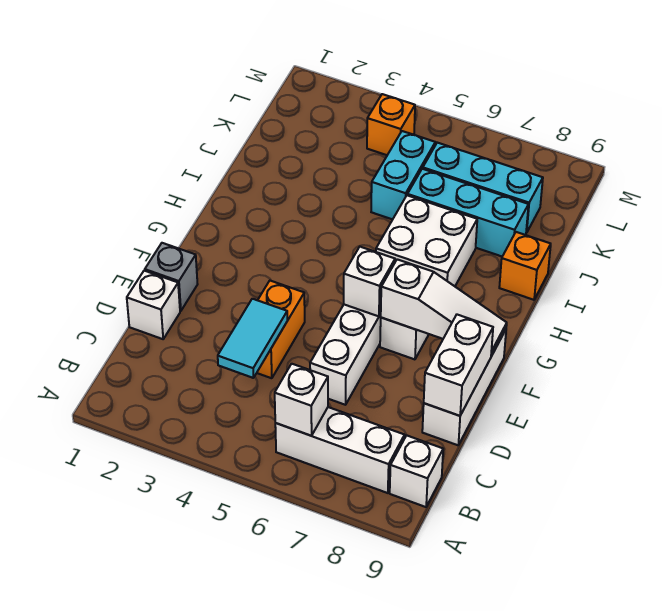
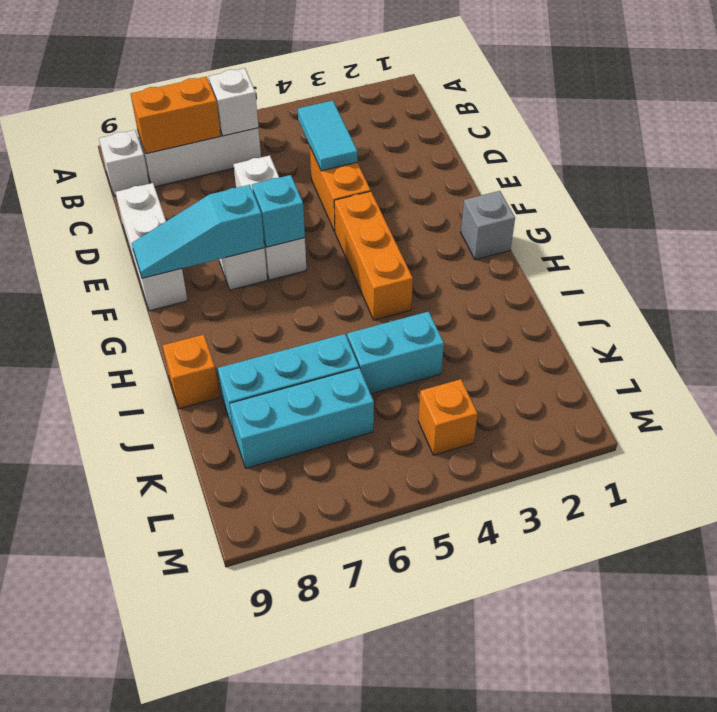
none -> orange brick B7:B8 level 2
white brick D1 level 1 -> none
white brick D9:E9 level 2 -> none
grey brick E1 level 1 -> grey brick G1 level 1
none -> orange brick F4:H4 level 1
white brick F6 level 2 -> cyan brick F6 level 2
white slope F7:F9 level 2 top 7 -> cyan slope F7:F9 level 2 top 7
white brick H6:I7 level 1 -> none
cyan brick J5:K5 level 1 -> cyan brick J4:J5 level 1

